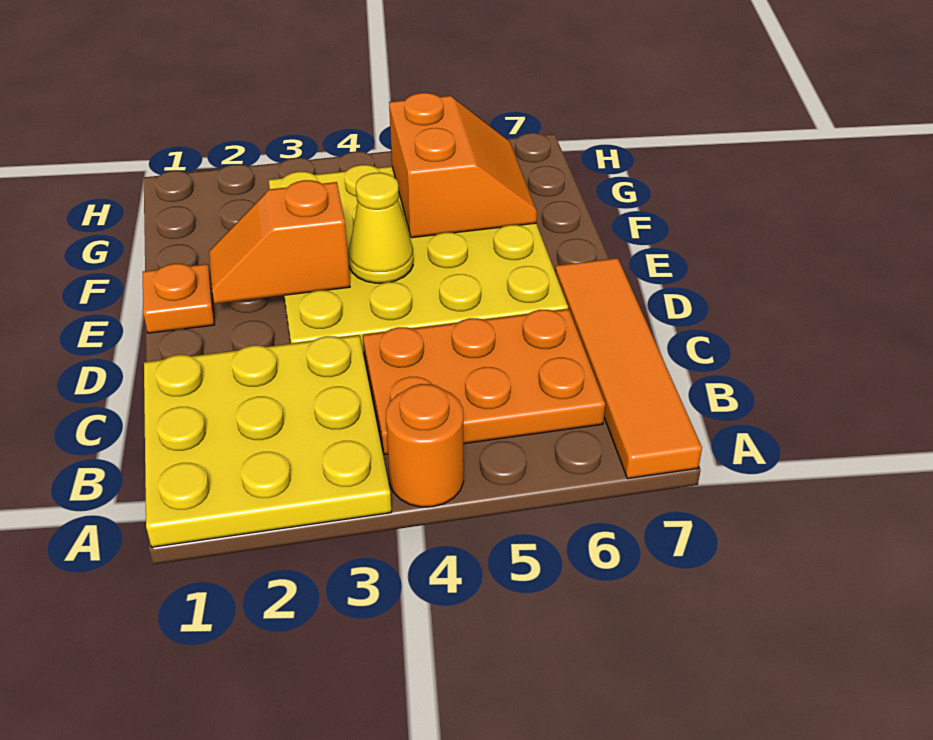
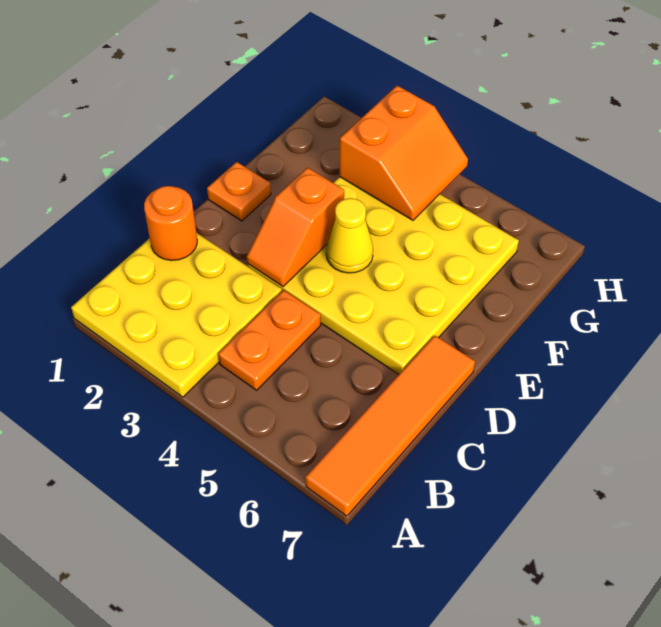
orange round brick A4 level 1 -> orange round brick C1 level 2
orange plate B4:C6 level 1 -> orange plate B4:C4 level 1
orange slope E2:E3 level 2 top 3 -> orange slope D3:E3 level 2 top E
orange slope F5:G6 level 2 top 5 -> orange slope G3:H4 level 2 top 3

